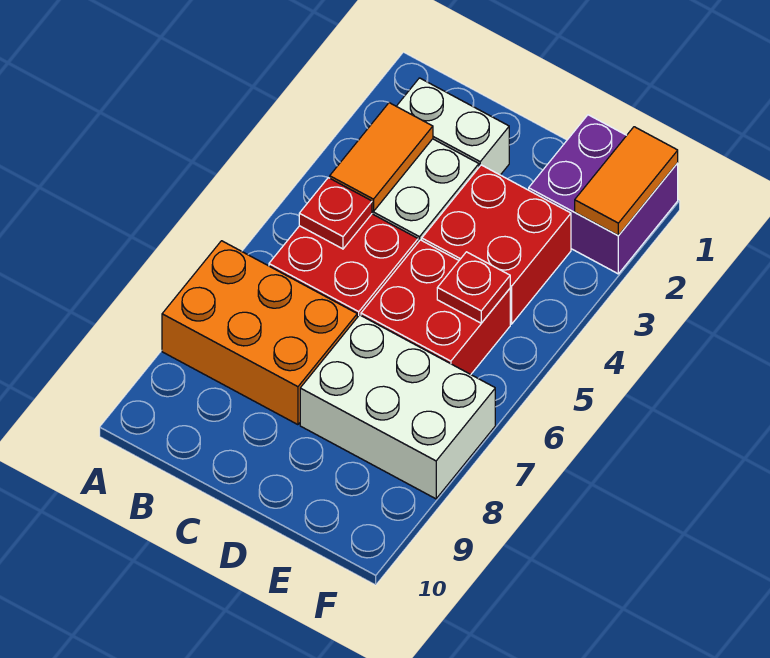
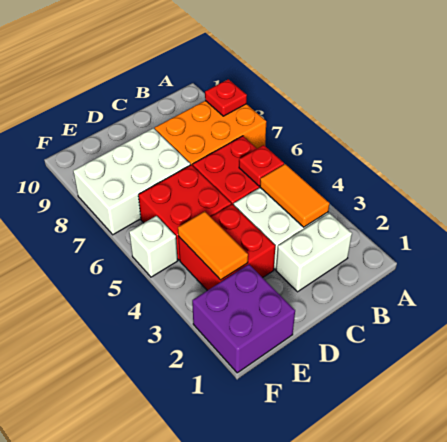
red plate E5 level 2 -> red plate A8 level 2
orange tile F1:F2 level 2 -> orange tile E3:E4 level 2
none -> white brick F5 level 1

